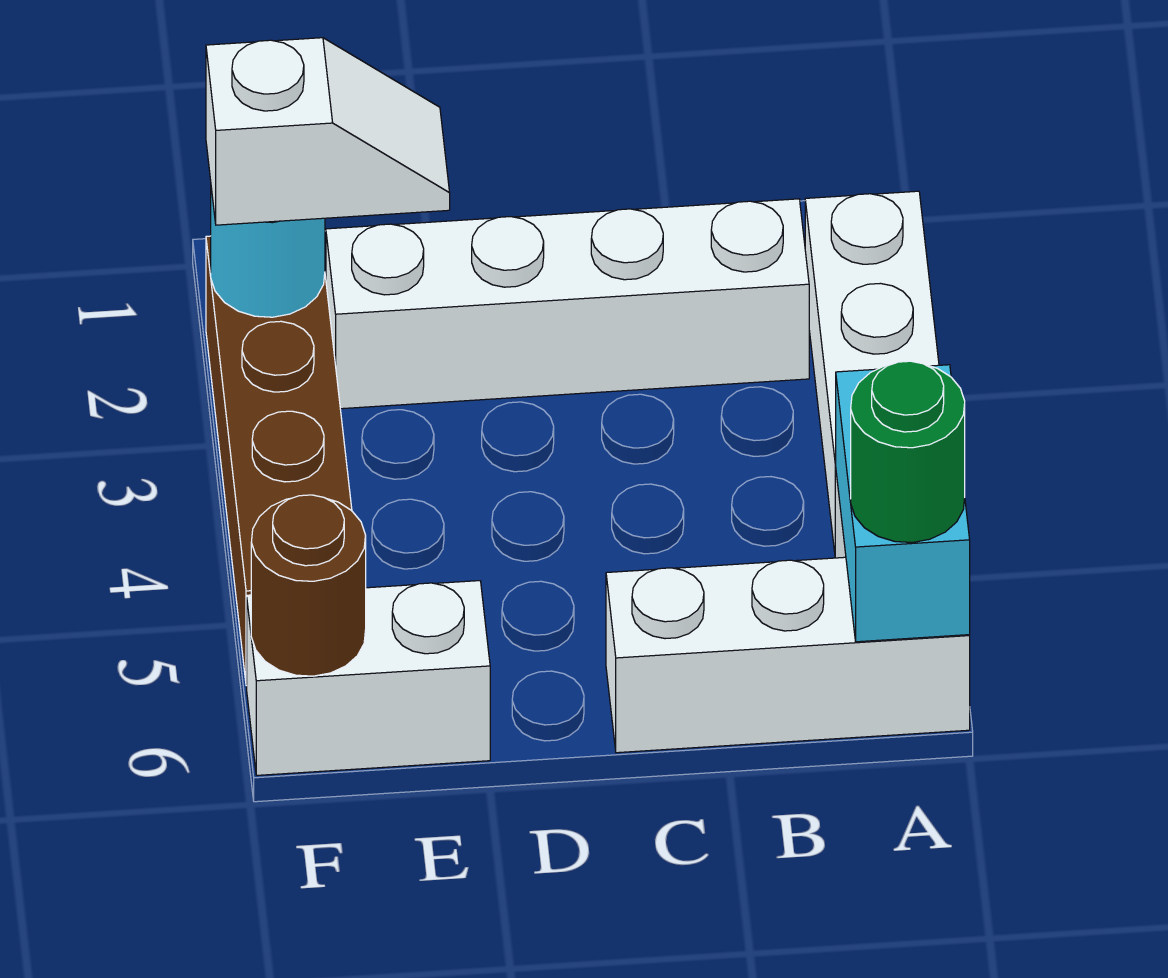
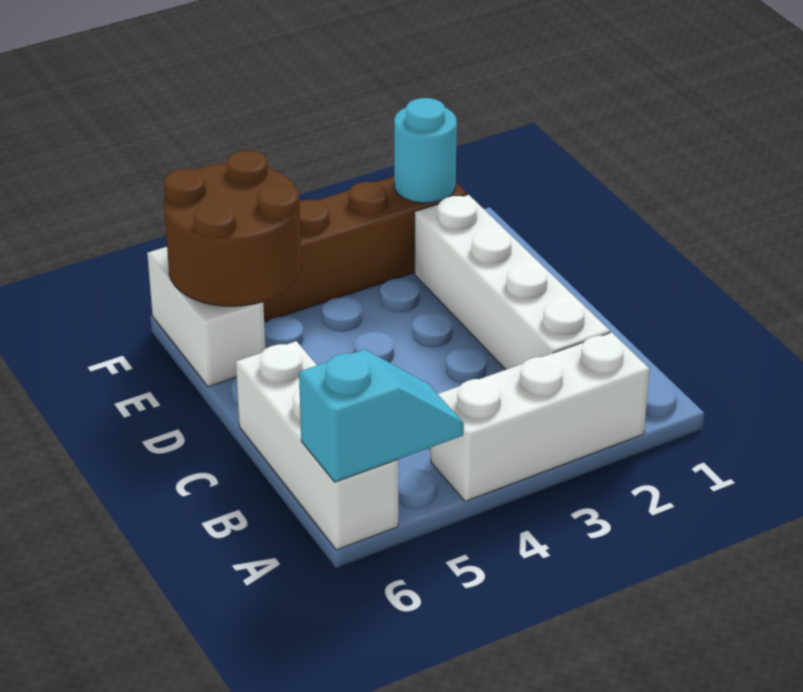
cyan brick A5:A6 level 2 -> cyan slope A5:A6 level 2 top 6
green round brick A6 level 3 -> none
white slope E2:F2 level 3 top F -> none
brown round brick F6 level 2 -> brown round brick E5:F6 level 2

